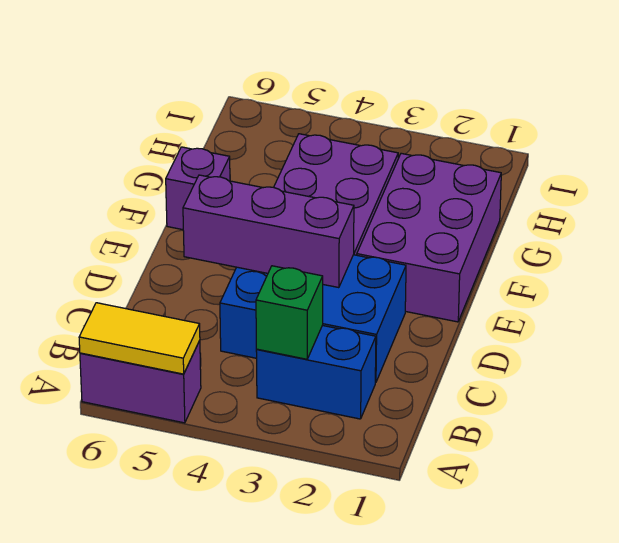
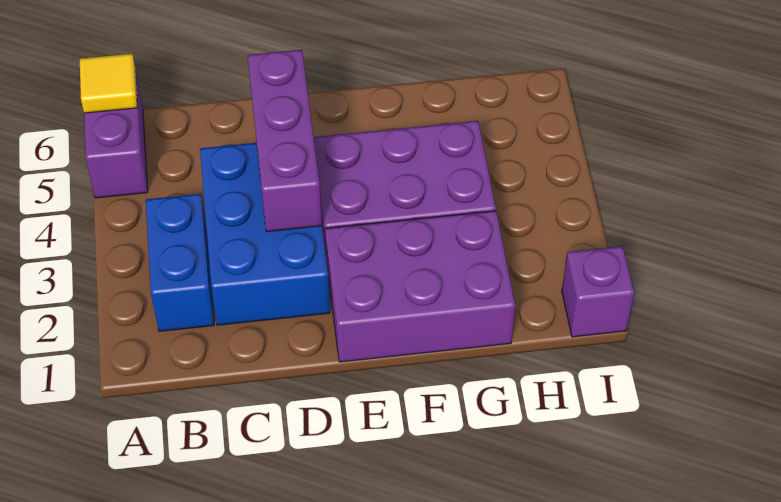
yellow tile A5:A6 level 2 -> yellow tile A6 level 2
green brick B3 level 2 -> none
purple brick F6 level 1 -> purple brick I1 level 1

